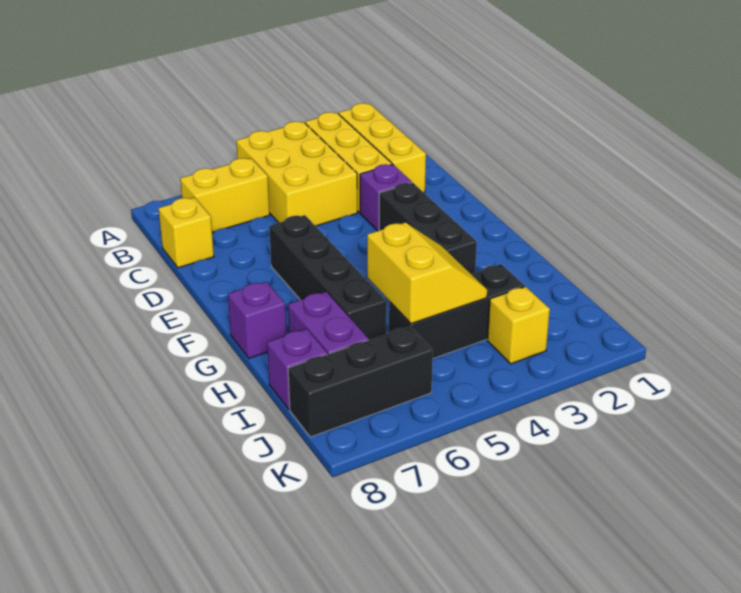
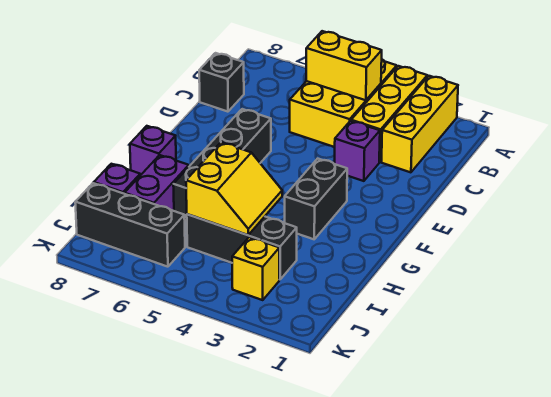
yellow brick B6:B7 level 1 -> yellow brick B4:B5 level 2
yellow brick C8 level 1 -> black brick C8 level 1
black brick E3:G3 level 1 -> black brick F3:G3 level 1

